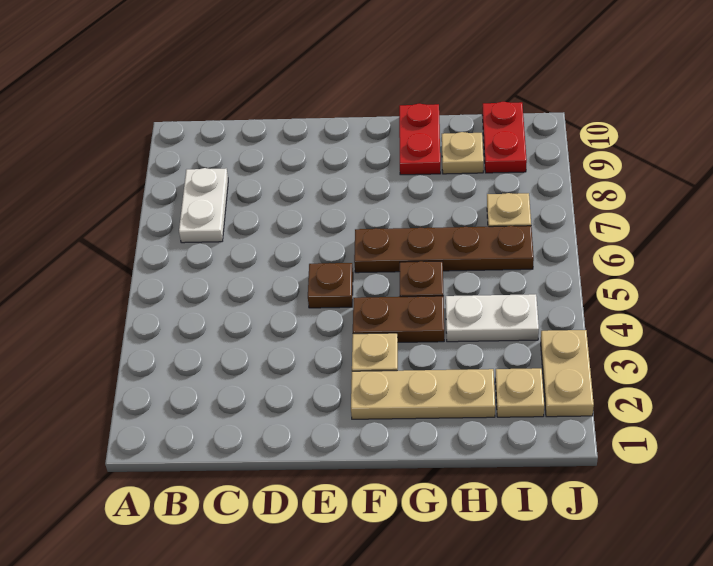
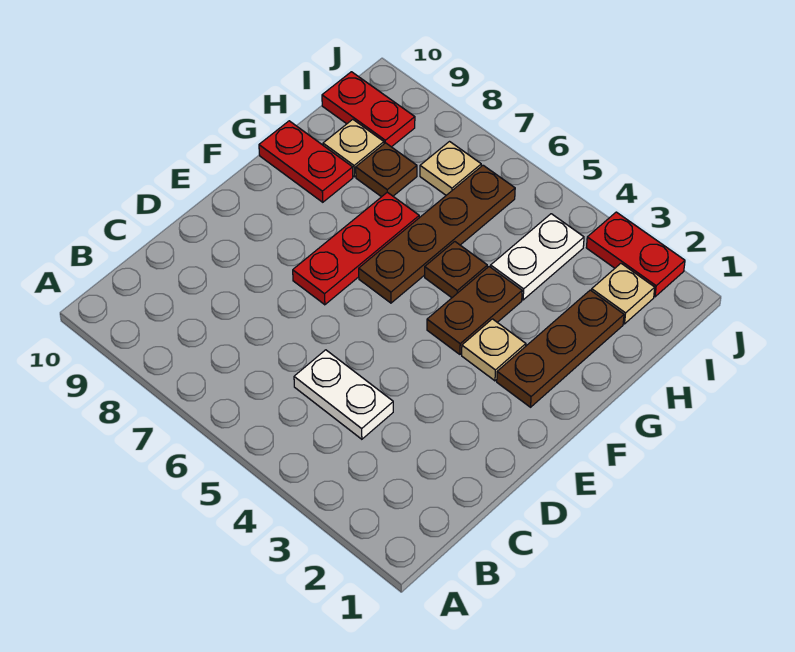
white plate B7:B8 level 1 -> white plate C4:C5 level 1
brown plate E5 level 1 -> brown plate H8 level 1
none -> red plate E7:G7 level 1
tan plate F2:H2 level 1 -> brown plate F2:H2 level 1
tan plate J2:J3 level 1 -> red plate J2:J3 level 1

